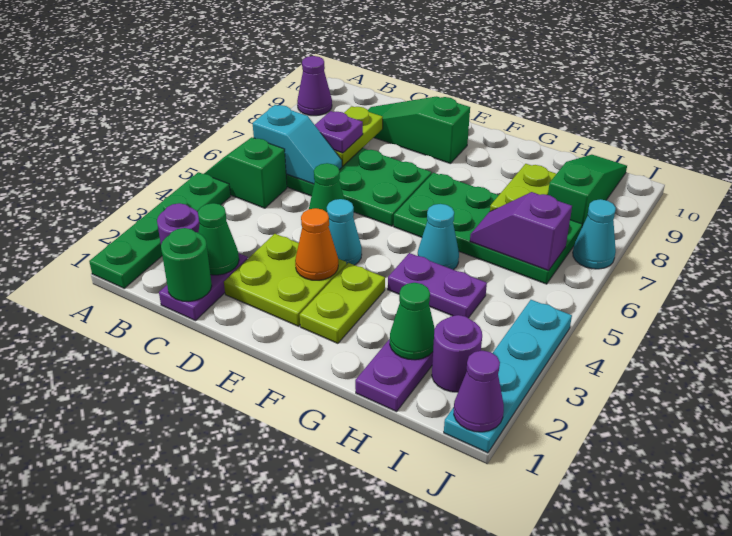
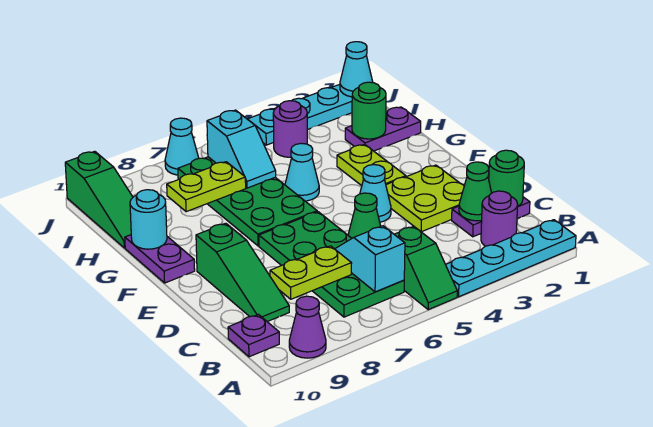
green plate A1:A4 level 1 -> cyan plate A1:A4 level 1
purple plate C7 level 3 -> purple plate B10 level 1
orange cone E3 level 2 -> none
lime plate F2:F3 level 1 -> lime plate F3:G3 level 1
purple plate G4:H4 level 1 -> purple plate F10:G10 level 1
none -> cyan round brick G10 level 2
green cone H2 level 2 -> green round brick H2 level 2
purple slope H6:I6 level 2 top I -> cyan slope H6:I6 level 2 top I
purple round brick I2 level 1 -> purple round brick I4 level 1
green slope I8:I10 level 1 top 8 -> green slope H10:J10 level 1 top J
purple cone J1 level 2 -> cyan cone J1 level 2

